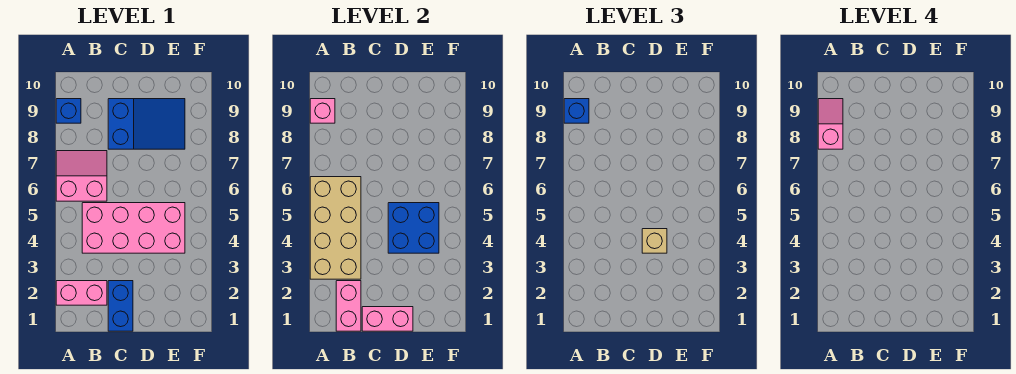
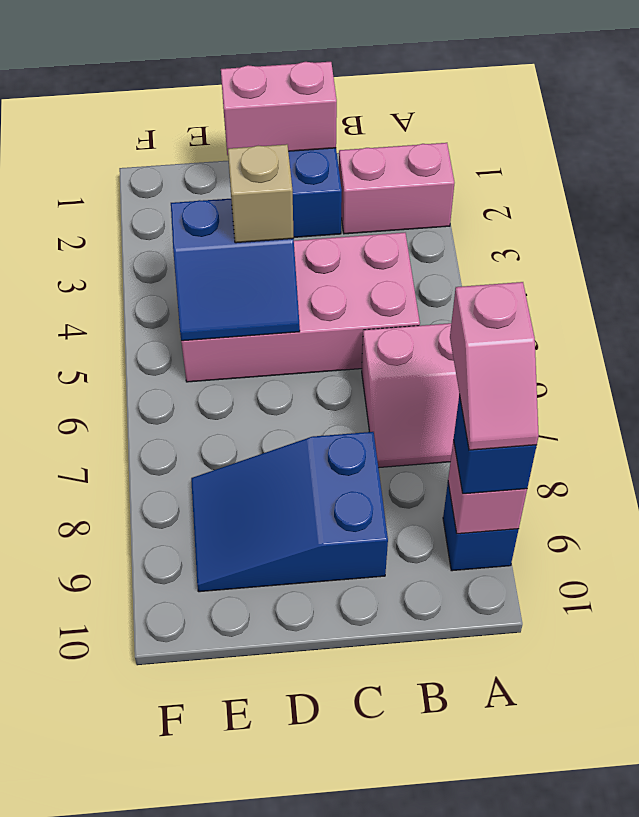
tan brick A3:B6 level 2 -> none
pink brick B1:B2 level 2 -> none
blue brick D4:E5 level 2 -> blue slope D4:E5 level 2 top 4

